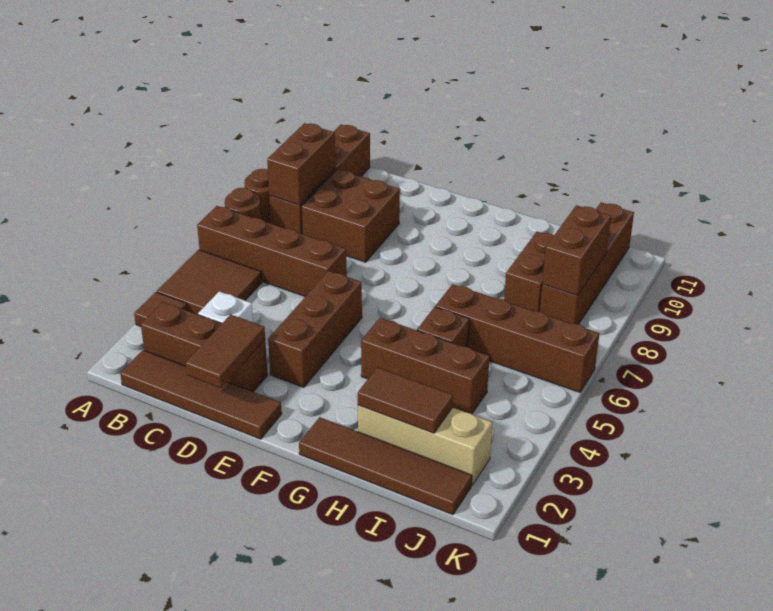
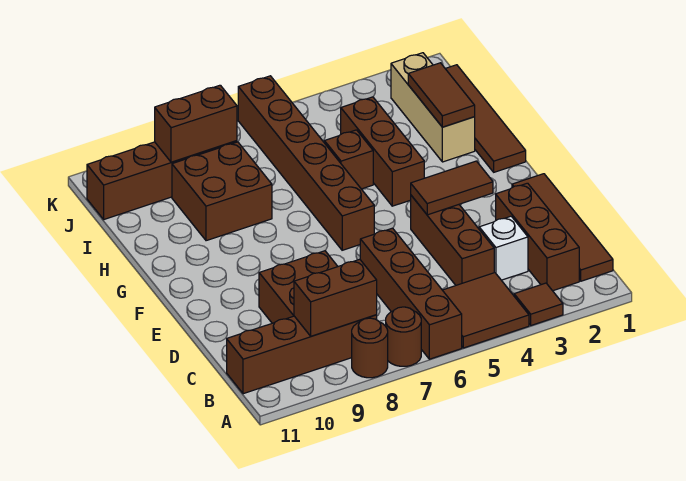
brown tile D1:D2 level 2 -> brown tile E3:E4 level 2
brown brick E3:E5 level 1 -> brown brick C4:E4 level 1
brown brick H6:K6 level 1 -> brown brick F6:K6 level 1
brown brick I8:I9 level 1 -> brown brick H8:I9 level 1

